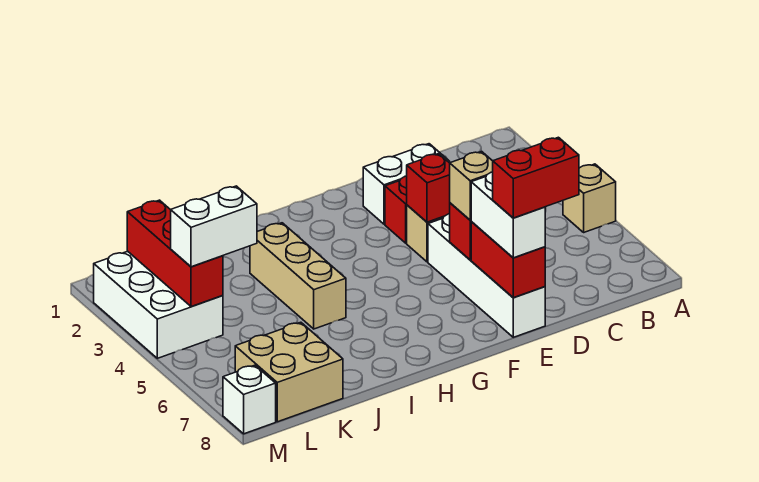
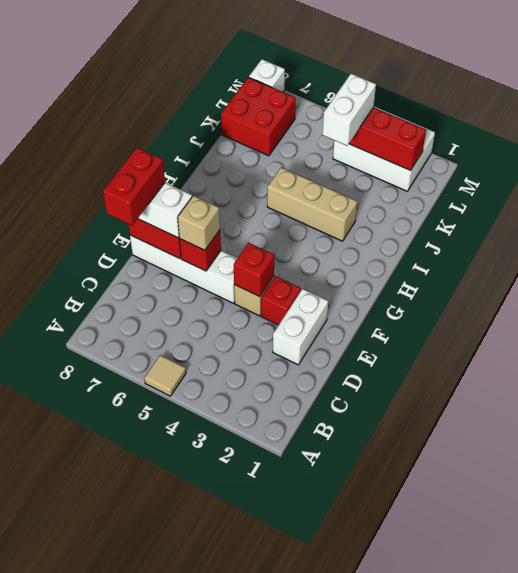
tan brick A5 level 1 -> tan tile A5 level 1
tan brick K7:L8 level 1 -> red brick K7:L8 level 1

